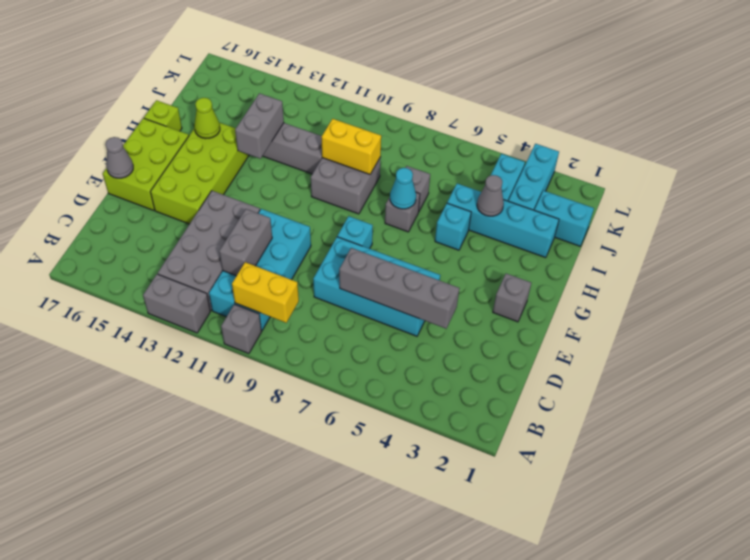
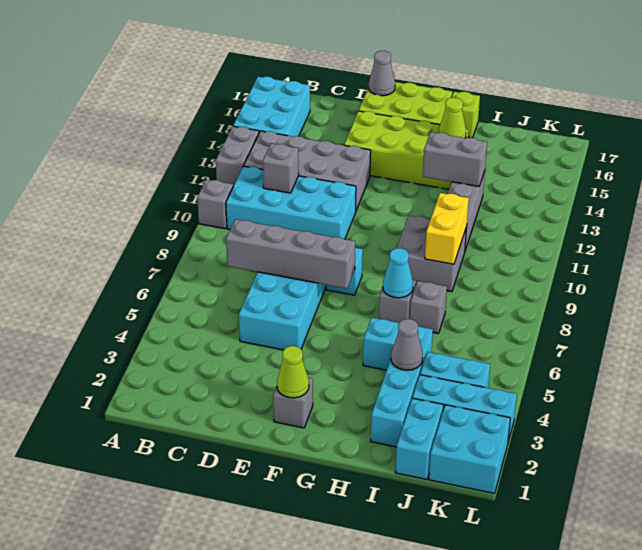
none -> cyan brick A14:B16 level 1
yellow brick B9:B10 level 2 -> none
grey brick C11:D11 level 2 -> grey brick C11 level 2
grey brick D4:D7 level 2 -> grey brick C7:F7 level 2
none -> lime cone F2 level 2
none -> cyan brick K1:L2 level 1

